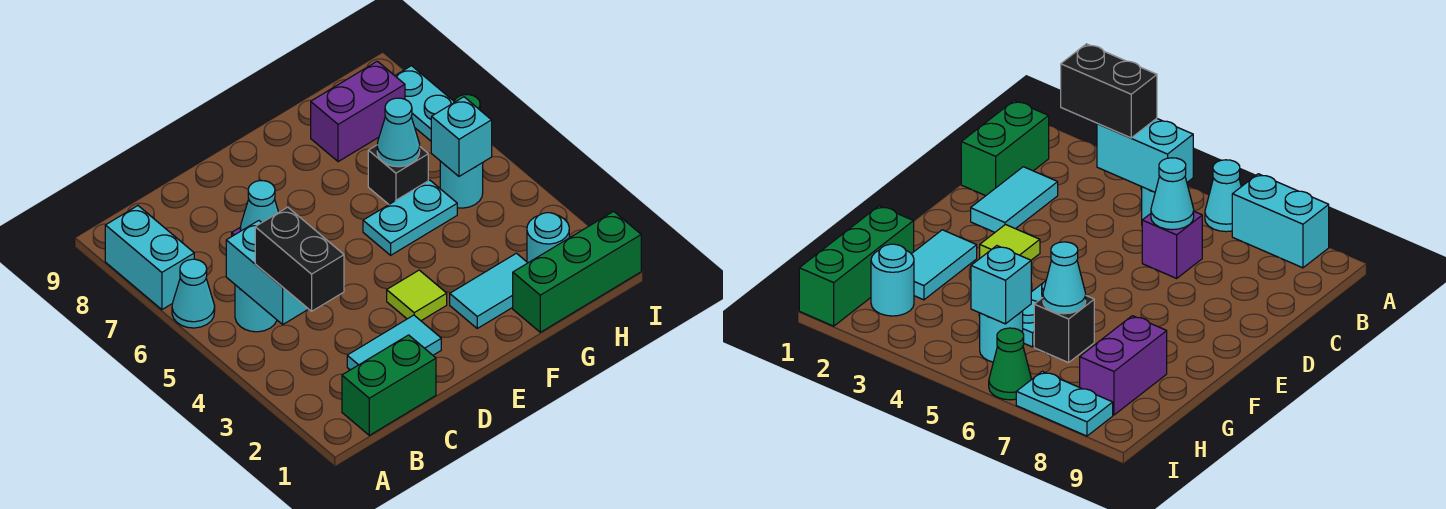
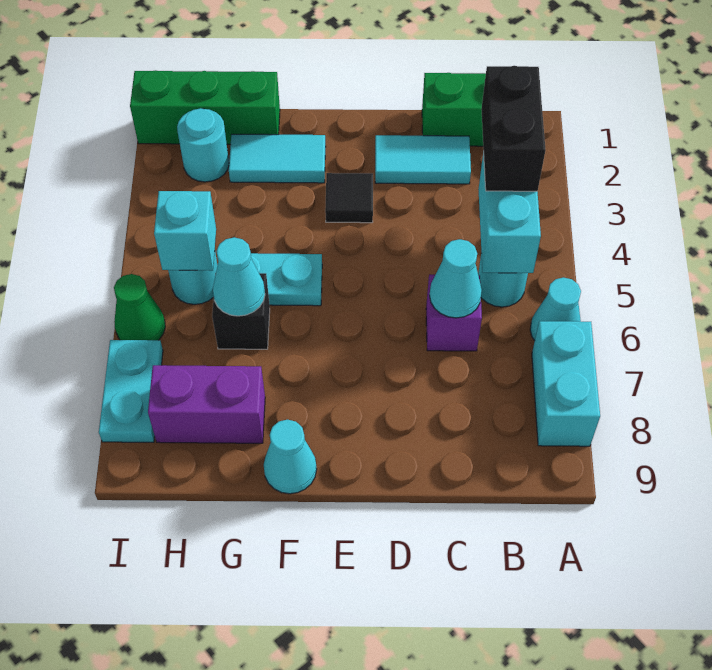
lime tile E3 level 1 -> black tile E3 level 1
none -> cyan cone F9 level 1

